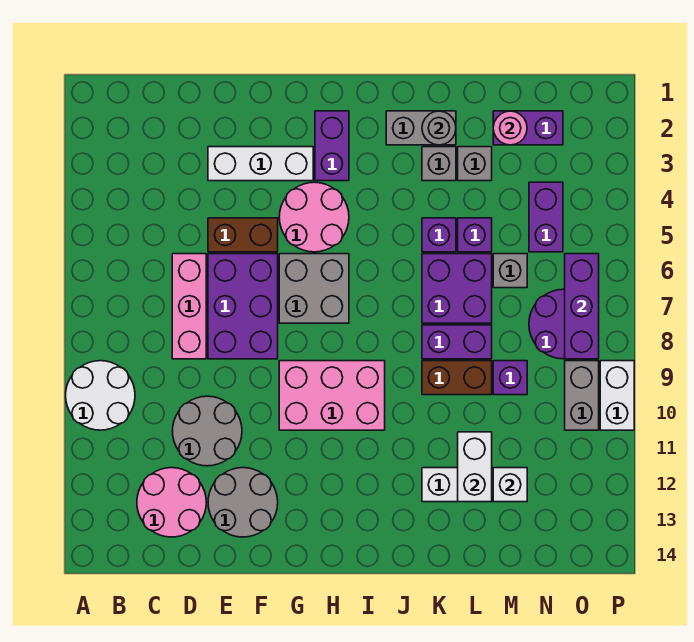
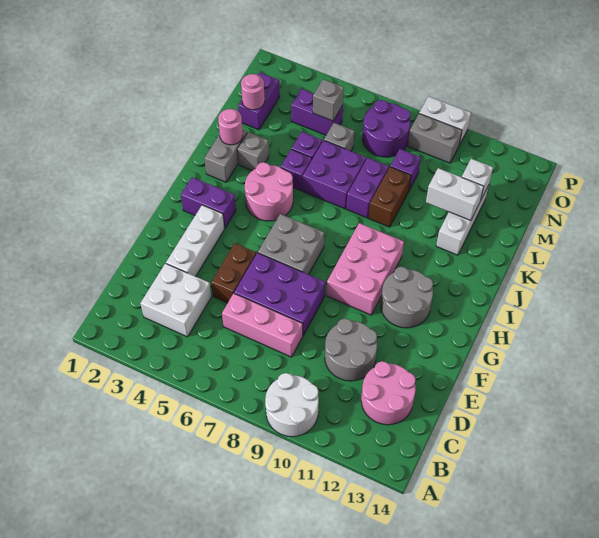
none -> white brick C3:D4 level 1
grey round brick E12:F13 level 1 -> grey round brick G11:H12 level 1
pink round brick G4:H5 level 1 -> pink round brick I4:J5 level 1
grey round brick K2 level 2 -> pink round brick K2 level 2
grey brick L3 level 1 -> grey brick N5 level 2
purple brick O6:O8 level 2 -> none

